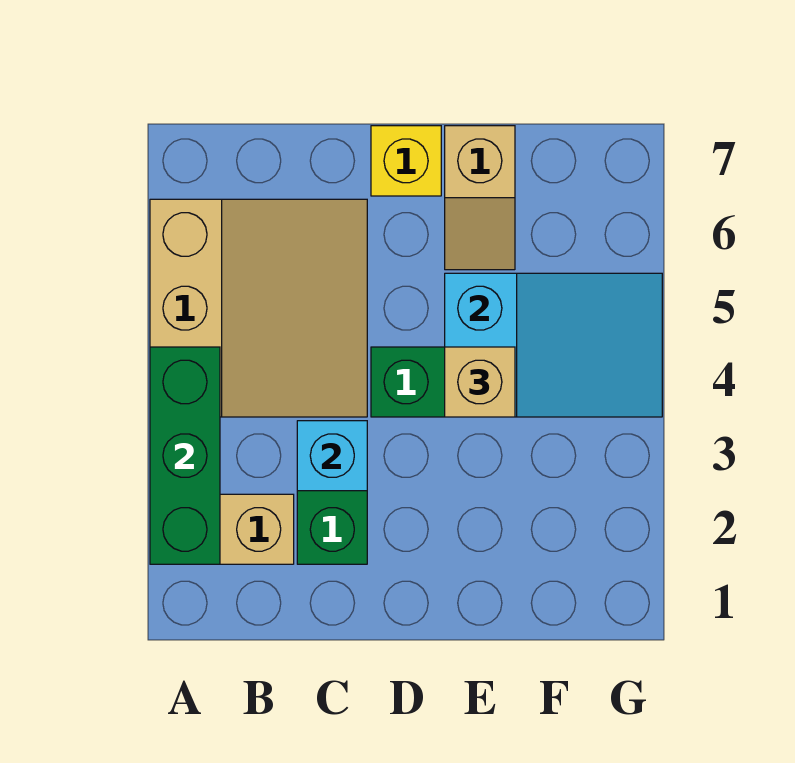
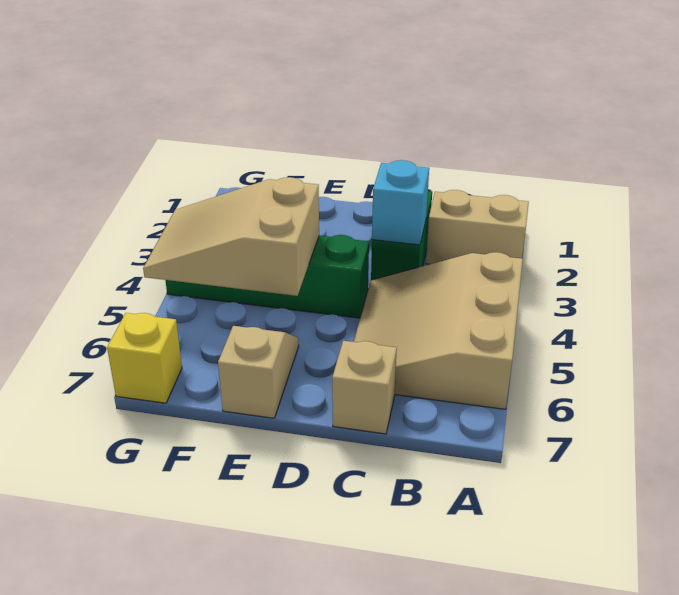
green brick A2:A4 level 2 -> none
yellow brick D7 level 1 -> yellow brick G7 level 1
cyan slope E4:G5 level 2 top E -> tan slope E4:G5 level 2 top E
tan brick E4 level 3 -> tan brick C7 level 1

